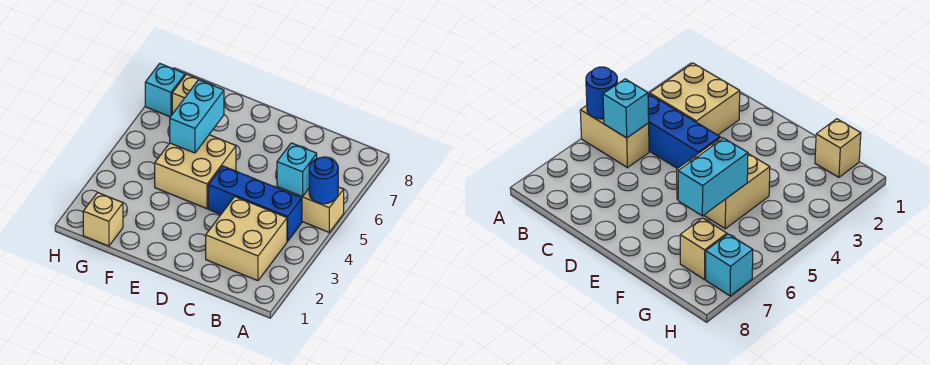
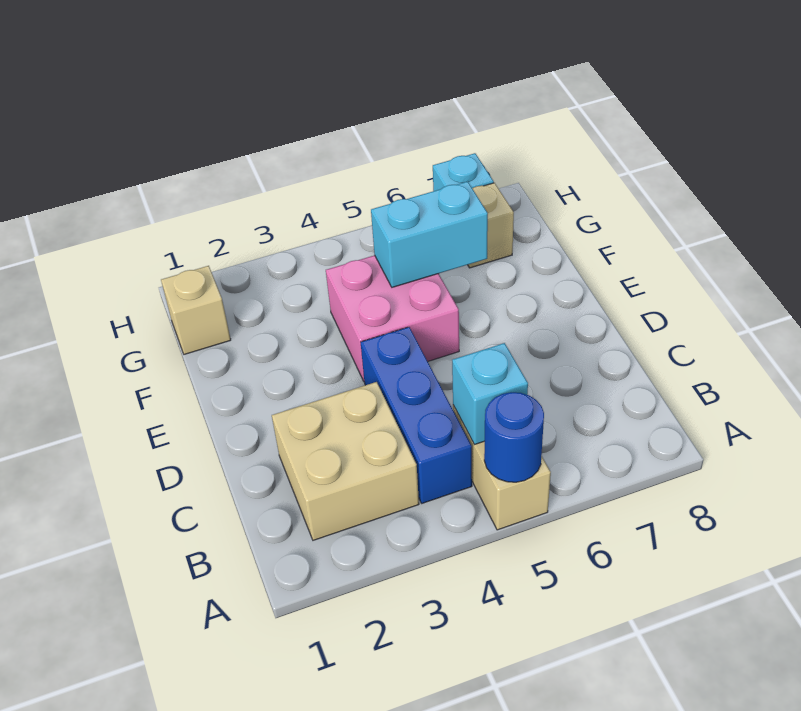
tan brick E4:F5 level 1 -> pink brick E4:F5 level 1

